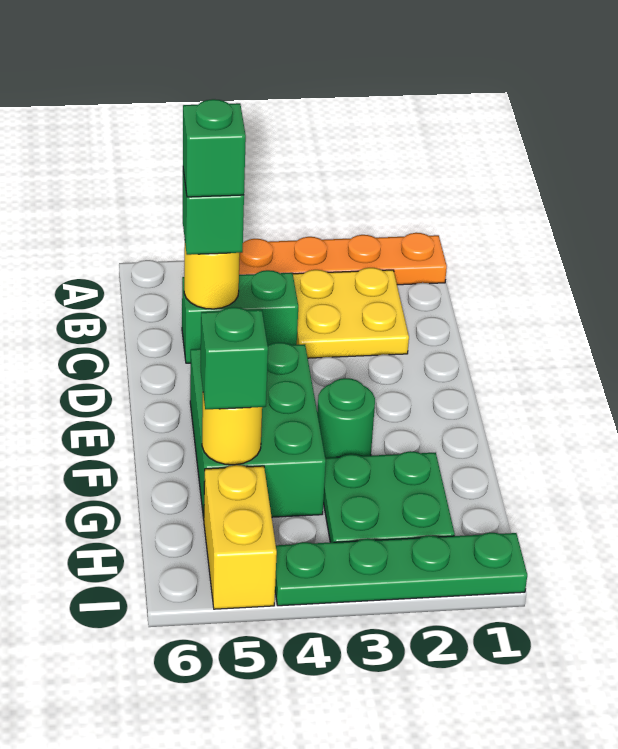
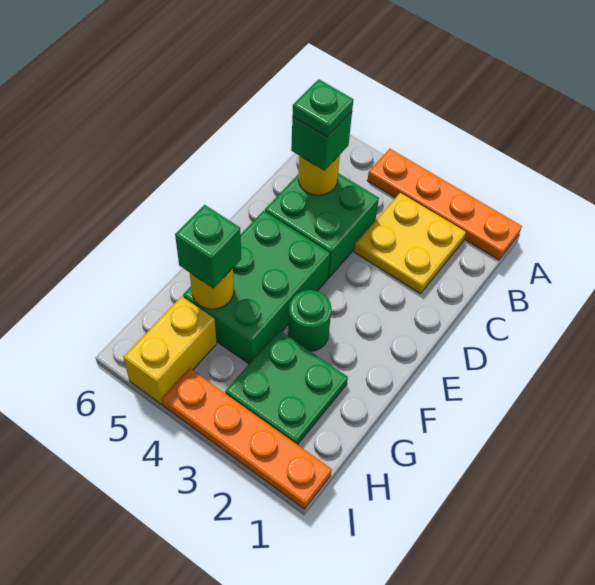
green brick C4:C5 level 1 -> green brick C4:D5 level 1
green brick C5 level 4 -> green plate C5 level 4
green plate I1:I4 level 1 -> orange plate I1:I4 level 1

